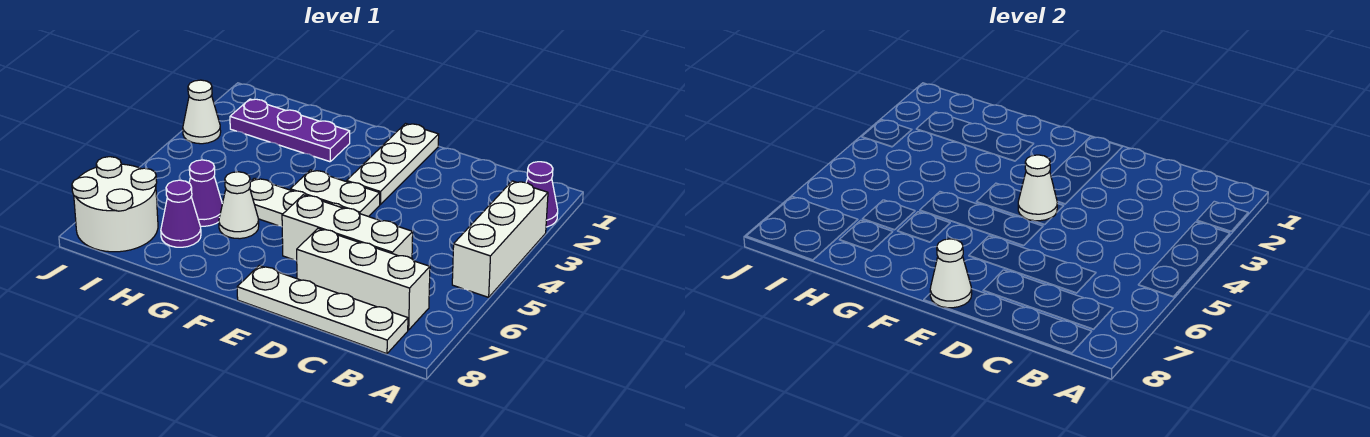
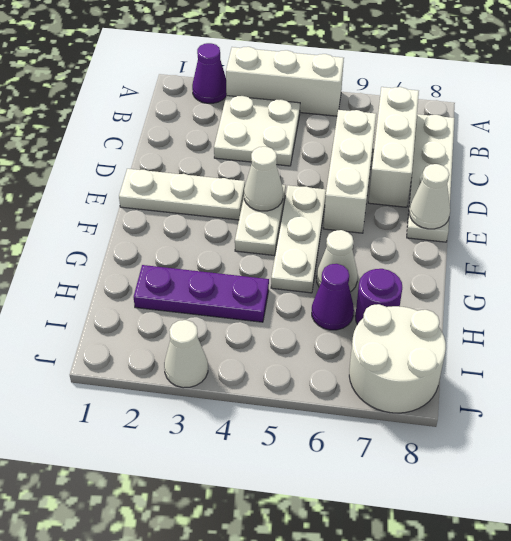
none -> white plate B3:C4 level 1
purple plate G2:I2 level 1 -> purple plate H2:H4 level 1
purple cone H7 level 1 -> purple round brick H7 level 1

